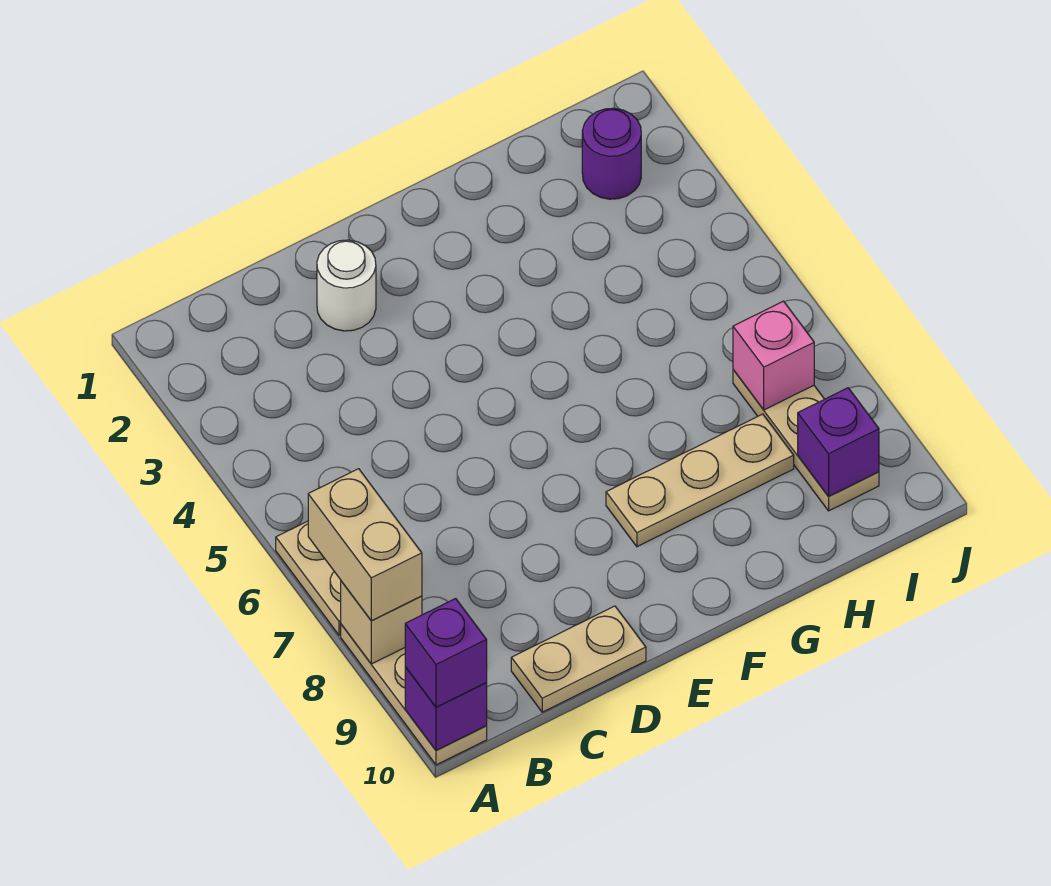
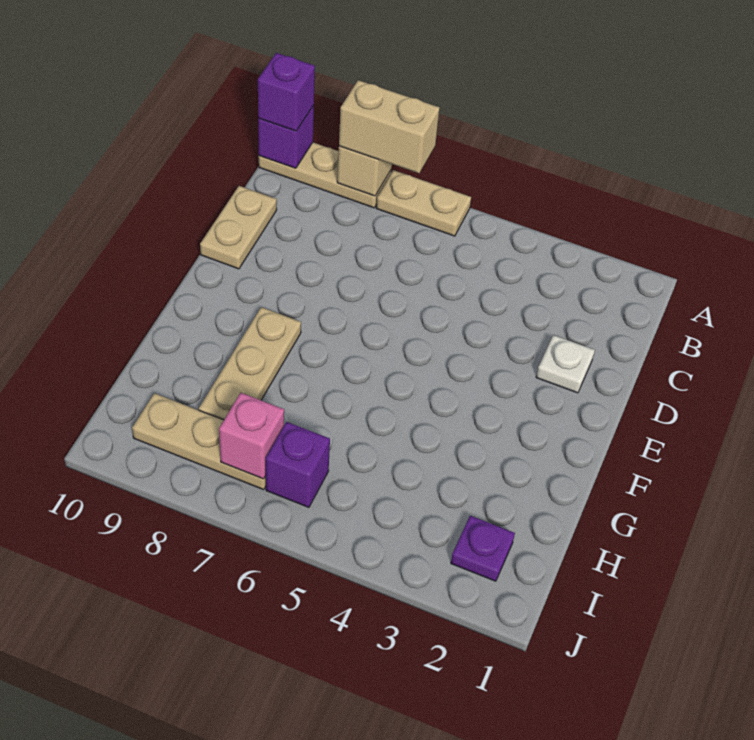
white round brick D2 level 1 -> white plate D2 level 1
purple round brick I2 level 1 -> purple plate I2 level 1
purple brick I9 level 2 -> purple brick I6 level 1

